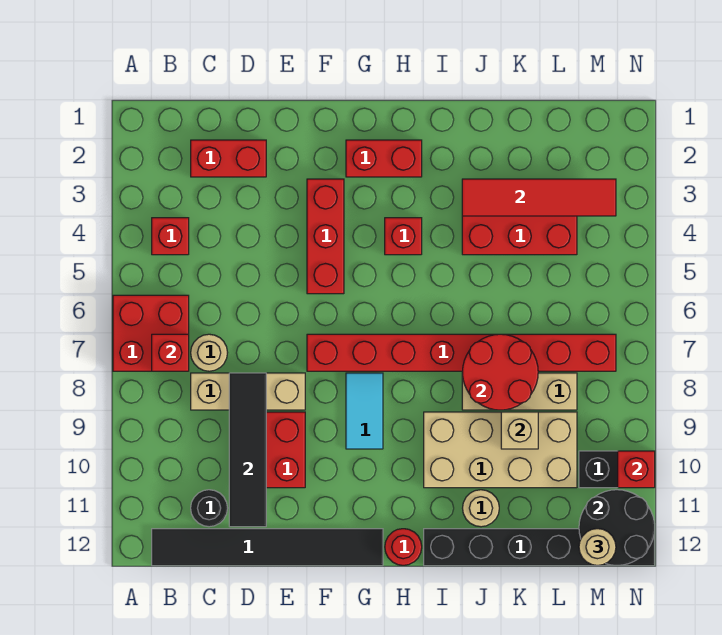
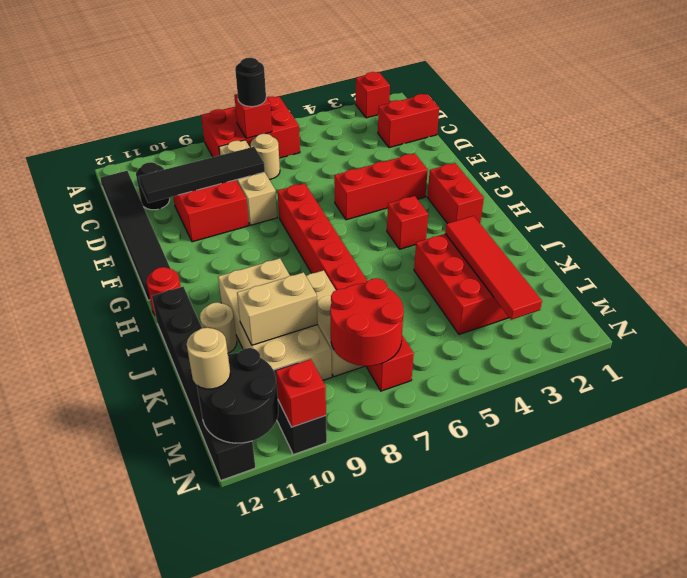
red brick A6:B7 level 1 -> red brick A6:B8 level 1
red brick B4 level 1 -> red brick A2 level 1
none -> black round brick B7 level 3
red brick C2:D2 level 1 -> red brick C1:C2 level 1
cyan tile G8:G9 level 1 -> none
red round brick J7:K8 level 2 -> red round brick L7:M8 level 2
tan brick K9 level 2 -> tan brick K9:K10 level 2

